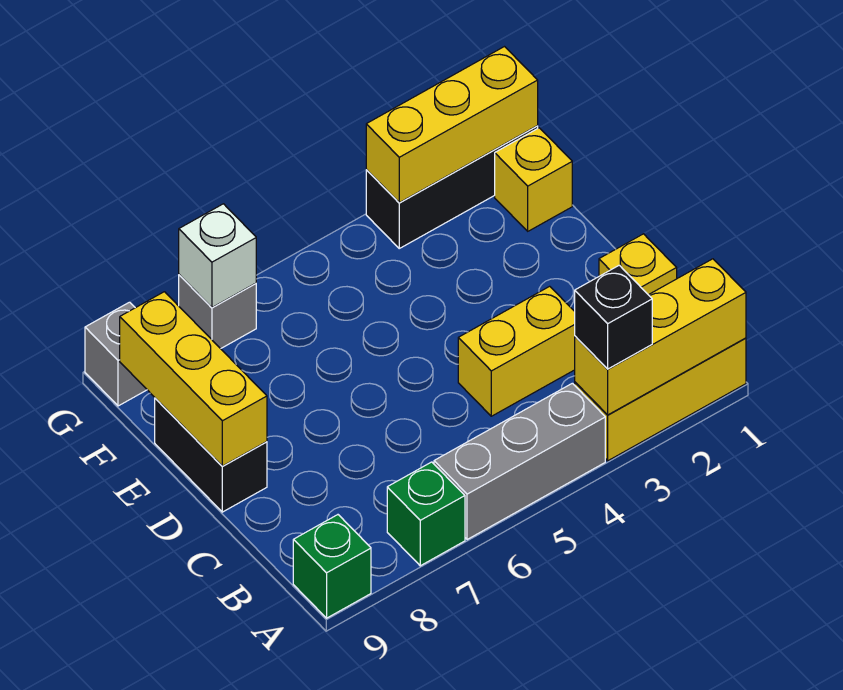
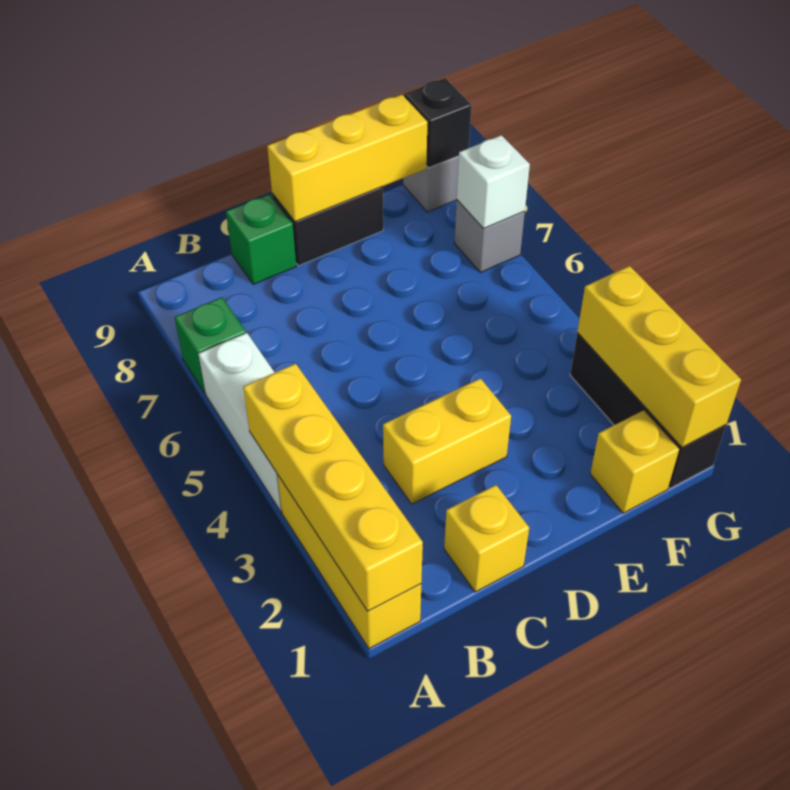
yellow brick A1:A3 level 2 -> yellow brick A1:A4 level 2
black brick A3 level 3 -> black brick G9 level 2
grey brick A4:A6 level 1 -> white brick A4:A6 level 1
green brick A9 level 1 -> green brick C9 level 1
yellow brick C3:C4 level 1 -> yellow brick C3:D3 level 1

